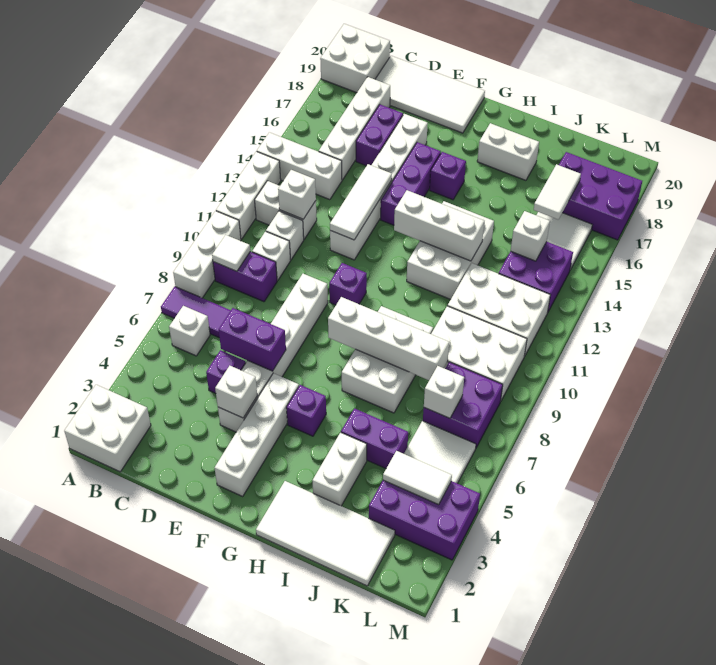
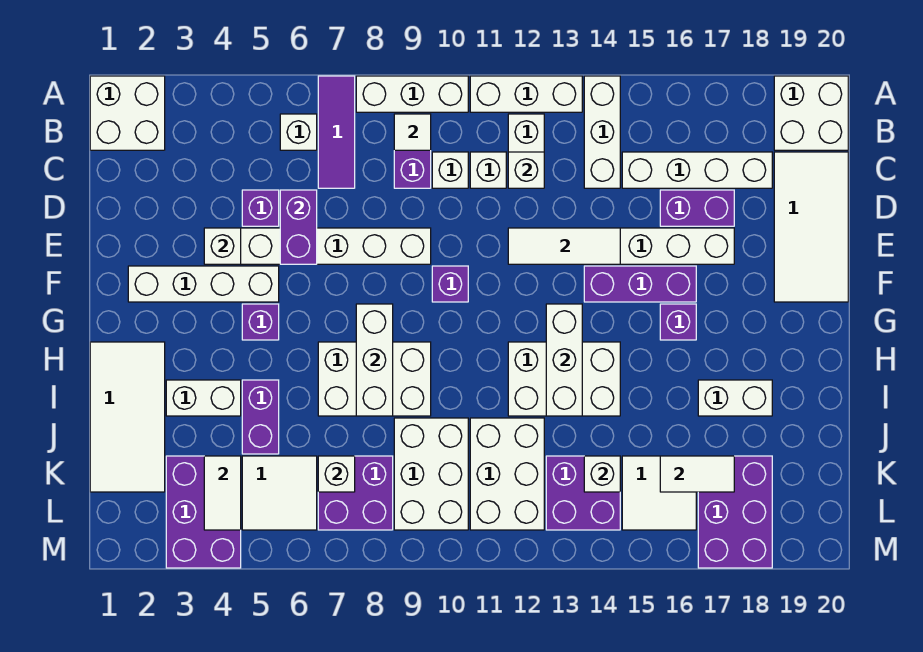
white brick G8:J8 level 2 -> white brick G8:I8 level 2
white brick H18:I18 level 1 -> white brick I17:I18 level 1

